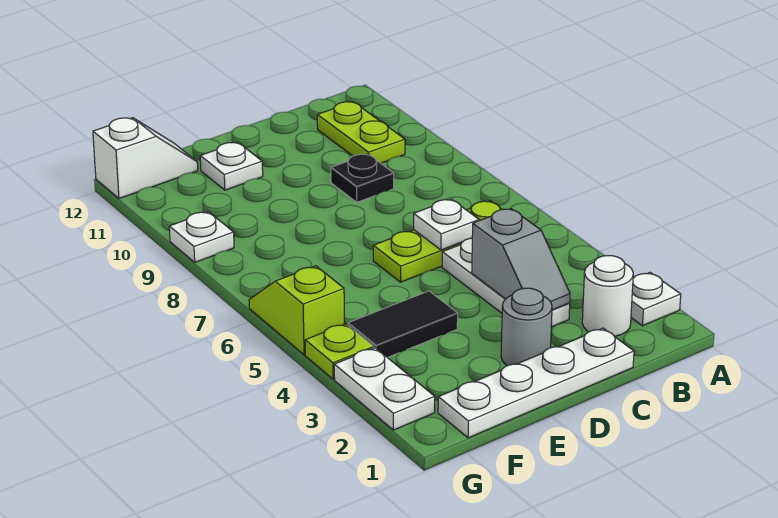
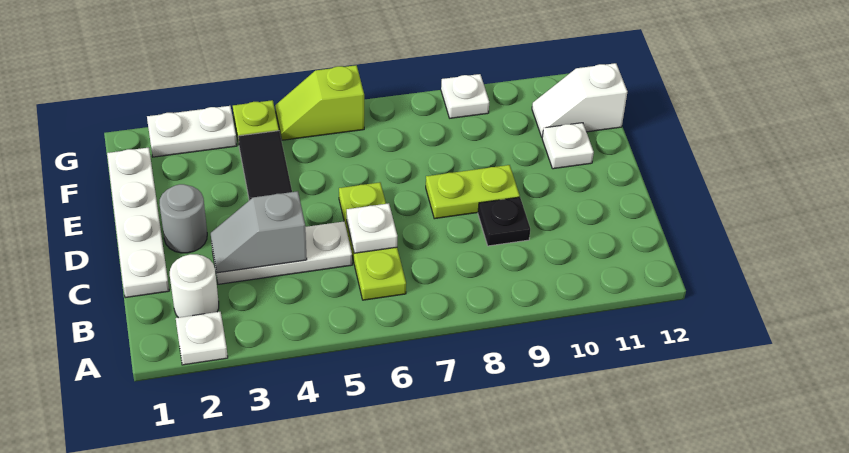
lime plate B10:B11 level 1 -> lime plate D8:D9 level 1
white slope F12:G12 level 1 top G -> white slope F11:F12 level 1 top 12
lime slope G5:G6 level 1 top 5 -> lime slope G5:G6 level 1 top 6

